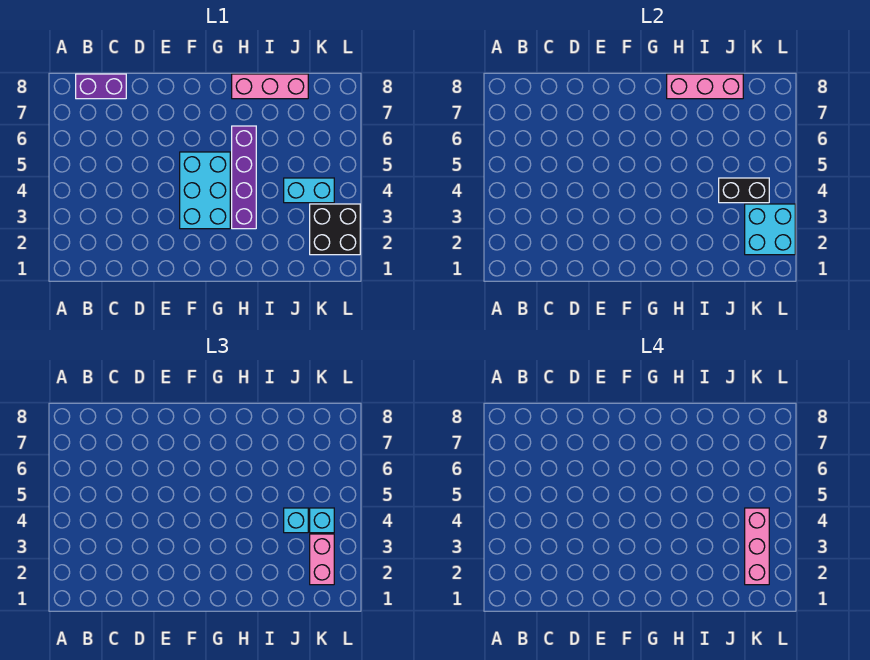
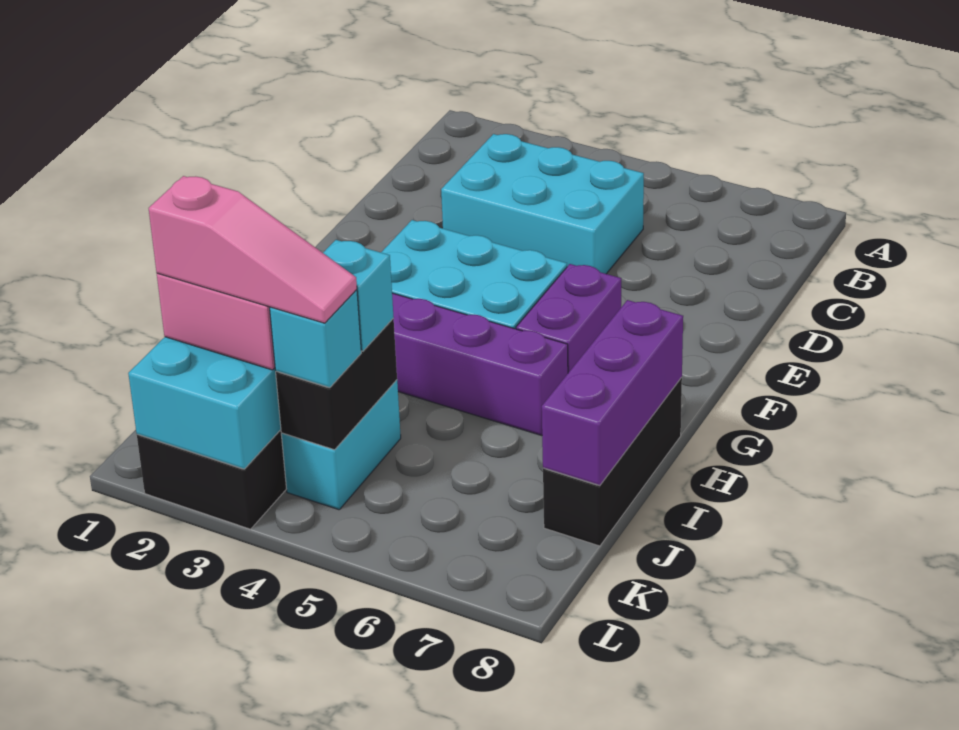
purple brick B8:C8 level 1 -> purple brick F6:G6 level 1
none -> cyan brick C3:D5 level 1
pink brick H8:J8 level 1 -> black brick H8:J8 level 1
pink brick H8:J8 level 2 -> purple brick H8:J8 level 2
pink brick K2:K4 level 4 -> pink slope K2:K4 level 4 top 2

